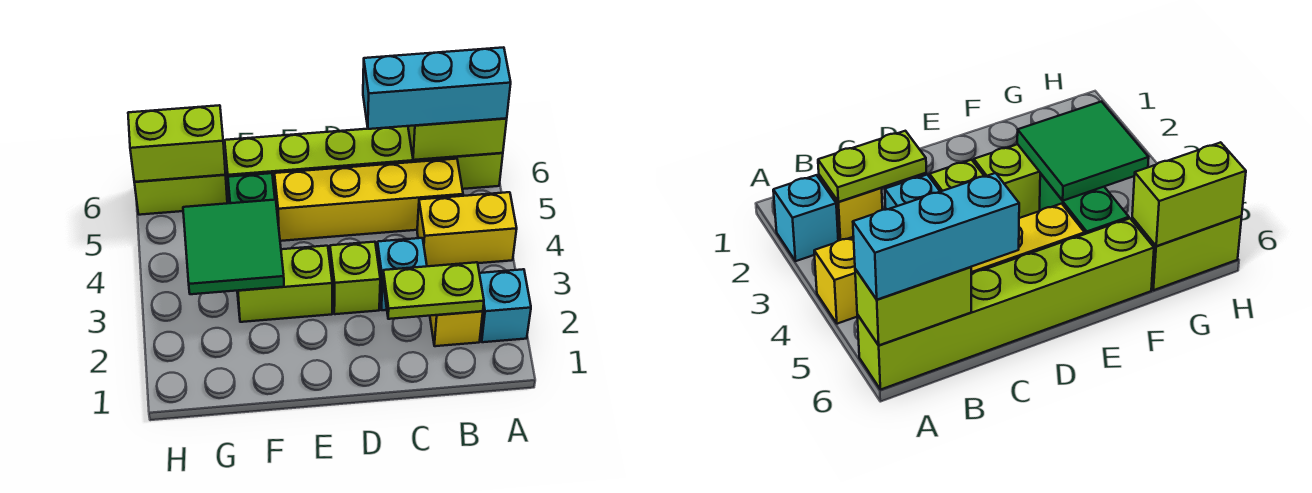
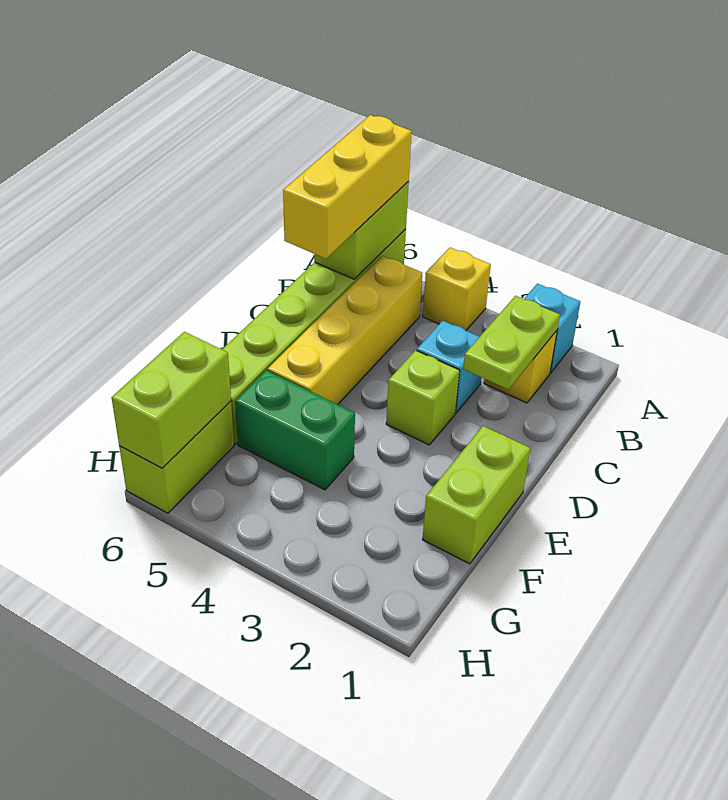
yellow brick A4:B4 level 1 -> yellow brick A4 level 1
cyan brick A6:C6 level 3 -> yellow brick A6:C6 level 3
lime brick E3:F3 level 1 -> lime brick E1:F1 level 1
green tile F3:G4 level 2 -> none

